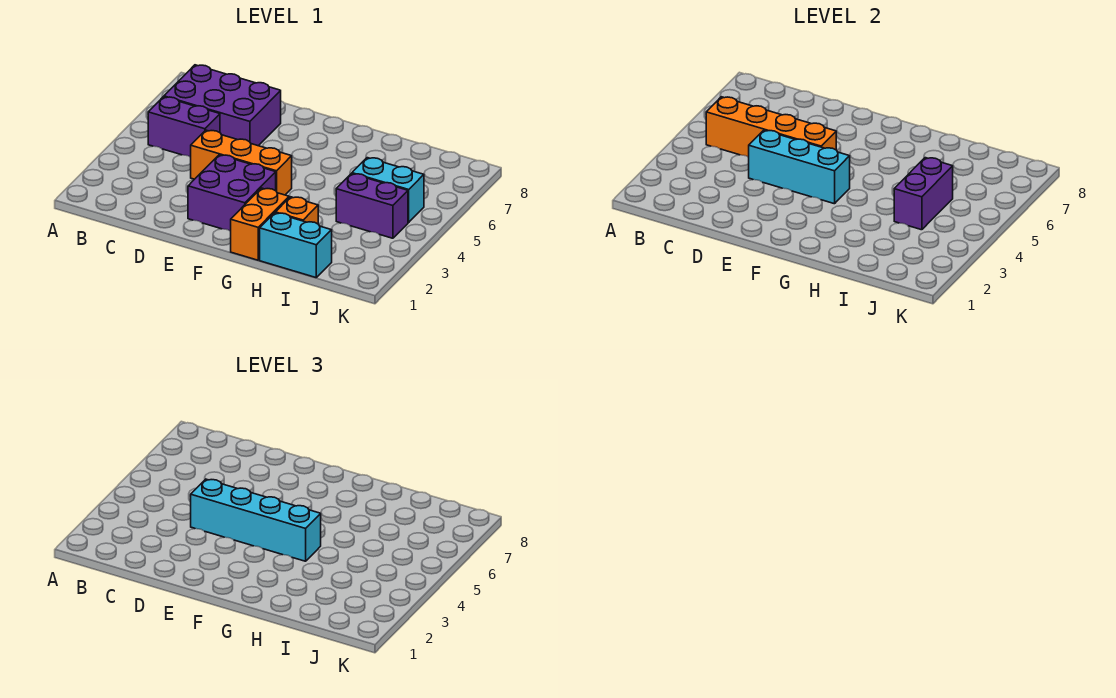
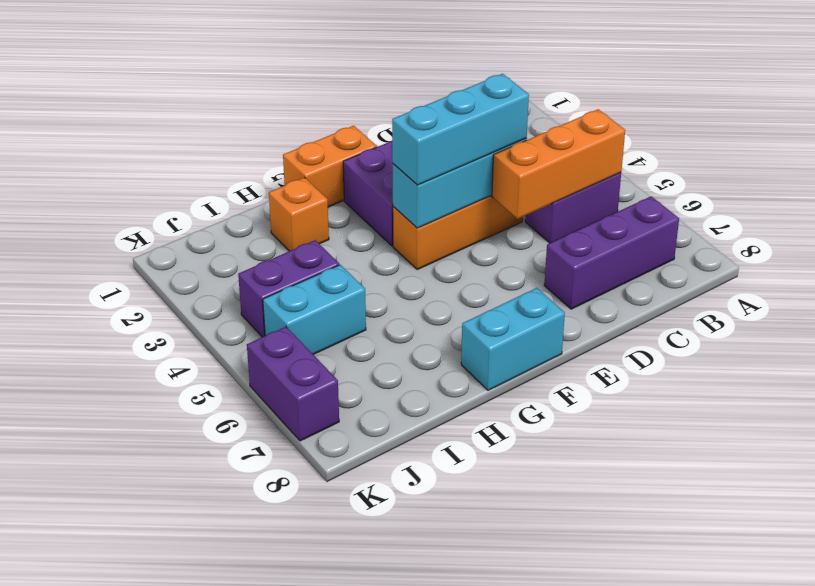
orange brick B5:E5 level 2 -> orange brick B5:D5 level 2
purple brick B6:D7 level 1 -> purple brick B7:D7 level 1
cyan brick D4:G4 level 3 -> cyan brick D4:F4 level 3
orange brick G1:G2 level 1 -> orange brick F1:G1 level 1
cyan brick H1:I1 level 1 -> cyan brick F8:G8 level 1
purple brick I4:I5 level 2 -> purple brick K6:K7 level 1

